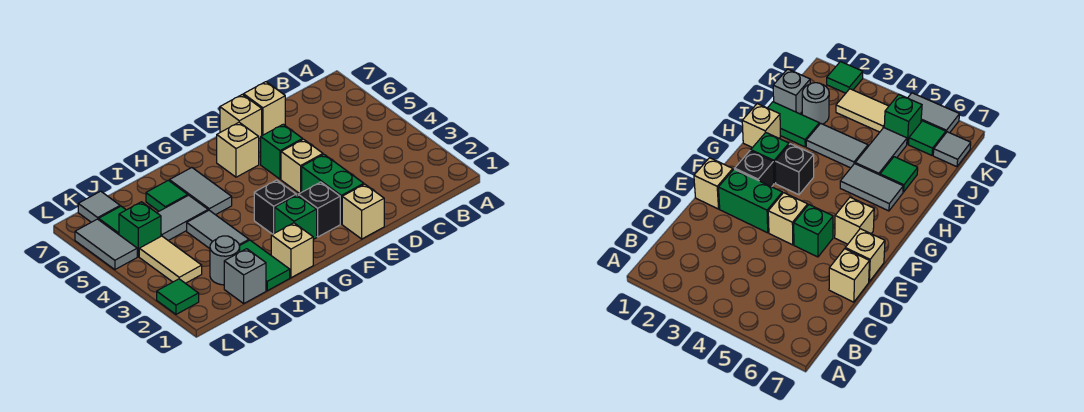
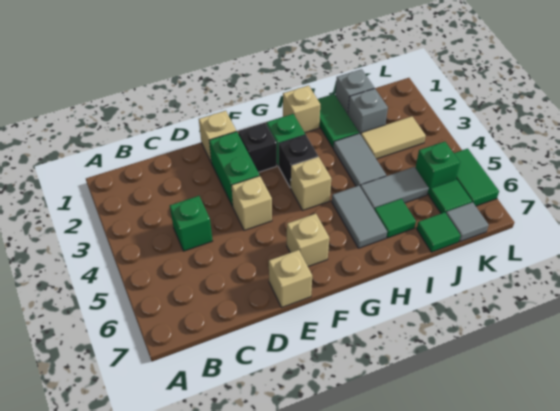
tan brick D7 level 1 -> tan brick G4 level 1
green brick E5 level 1 -> green brick C4 level 1
grey round brick J2 level 1 -> grey brick J2 level 1
tan tile K3:K4 level 1 -> tan tile J3:K3 level 1
green tile L2 level 1 -> green tile J7 level 1
grey tile L5:L6 level 1 -> green tile L5:L6 level 1

